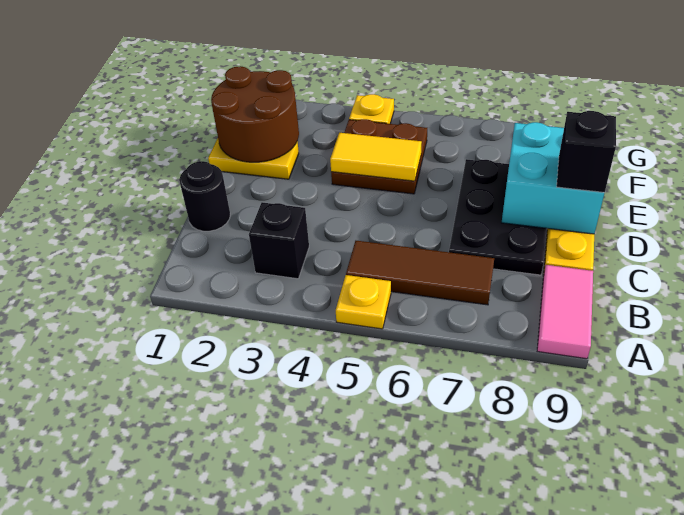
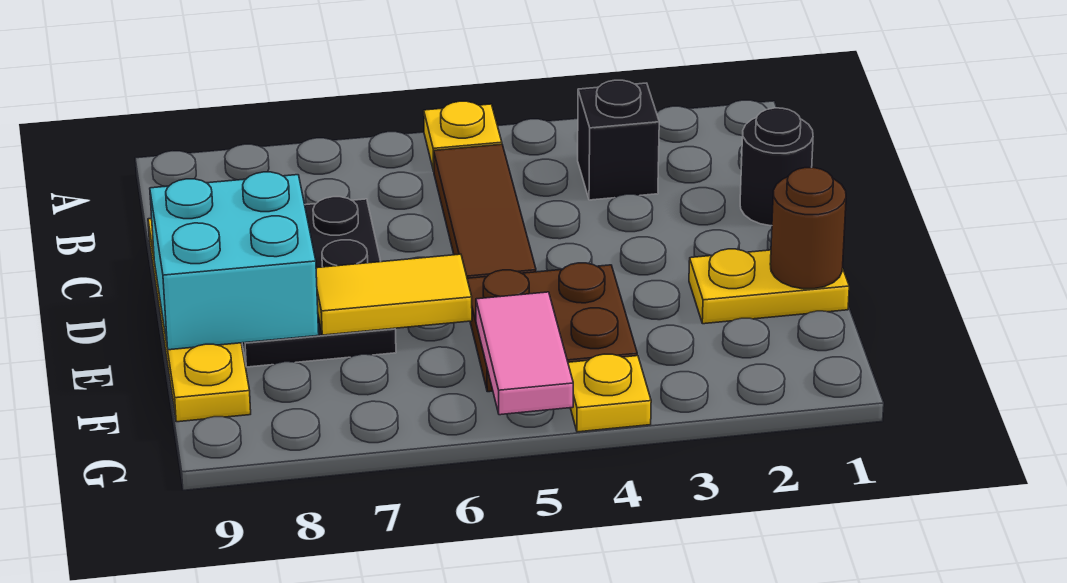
pink tile A9:B9 level 1 -> pink tile F5:G5 level 2
brown tile B5:B7 level 1 -> brown tile B5:D5 level 1
black brick D9 level 3 -> none
brown round brick E1:F2 level 2 -> brown round brick E1 level 2
yellow tile E4:E5 level 2 -> yellow tile E6:E7 level 2

